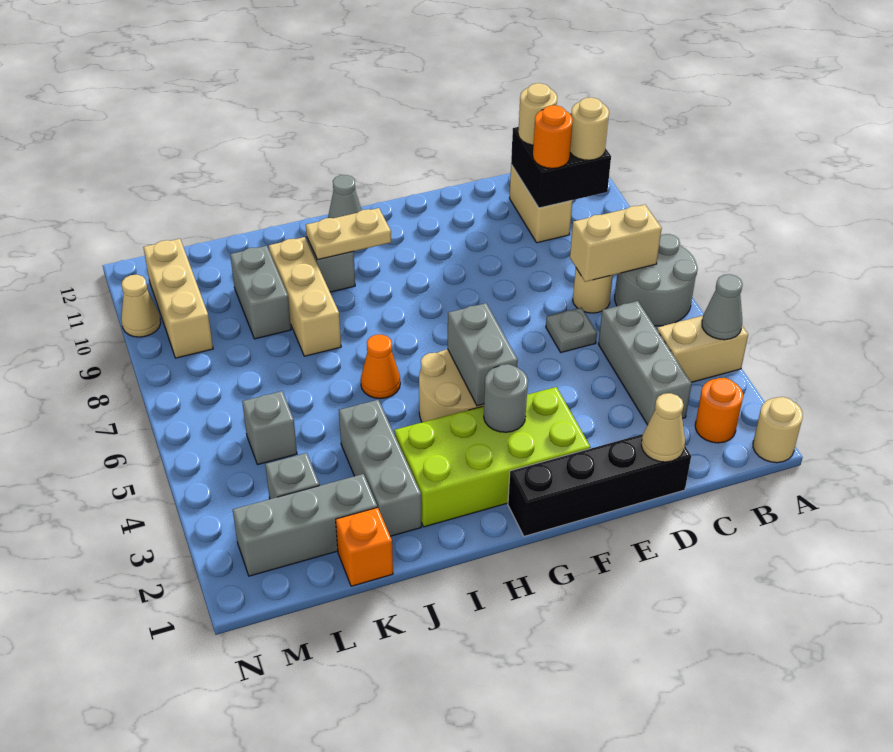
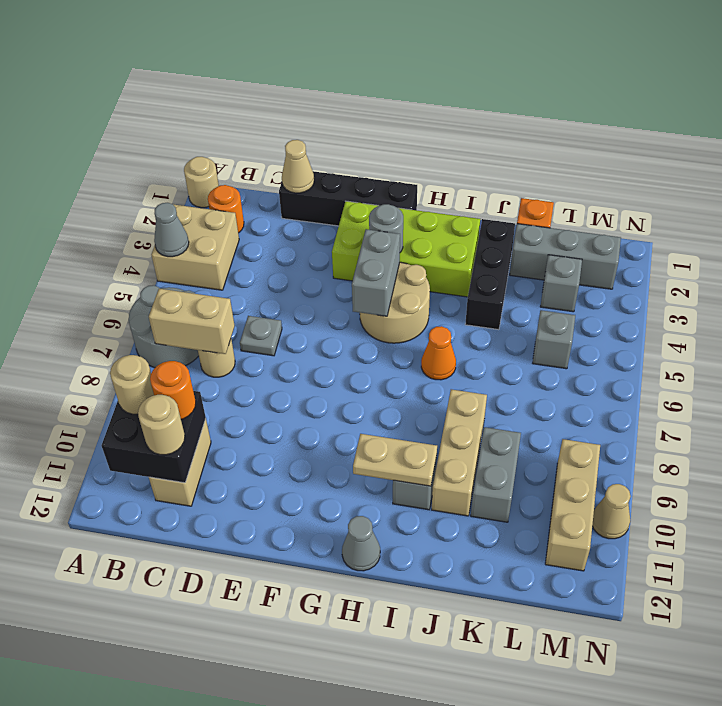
tan brick A4:B4 level 1 -> tan brick A3:B4 level 1
grey brick C3:C5 level 1 -> none
grey brick J2:J4 level 1 -> black brick J2:J4 level 1

